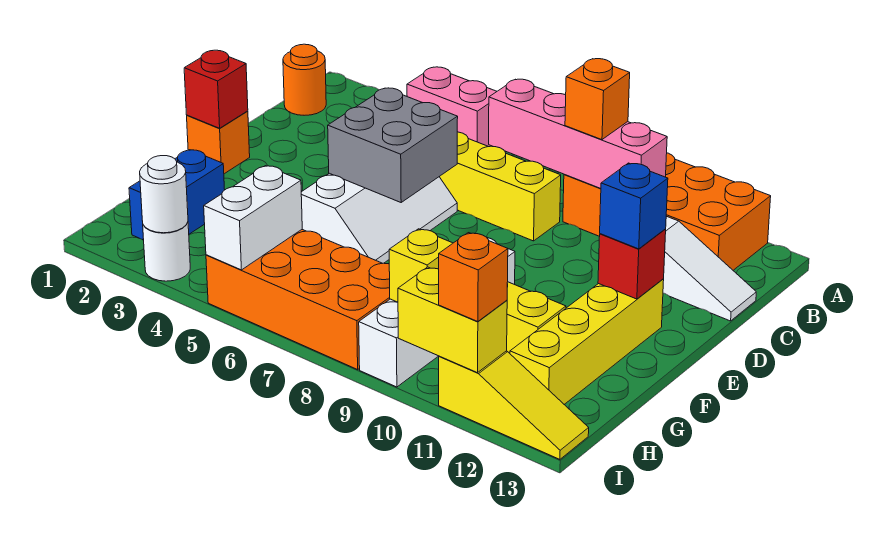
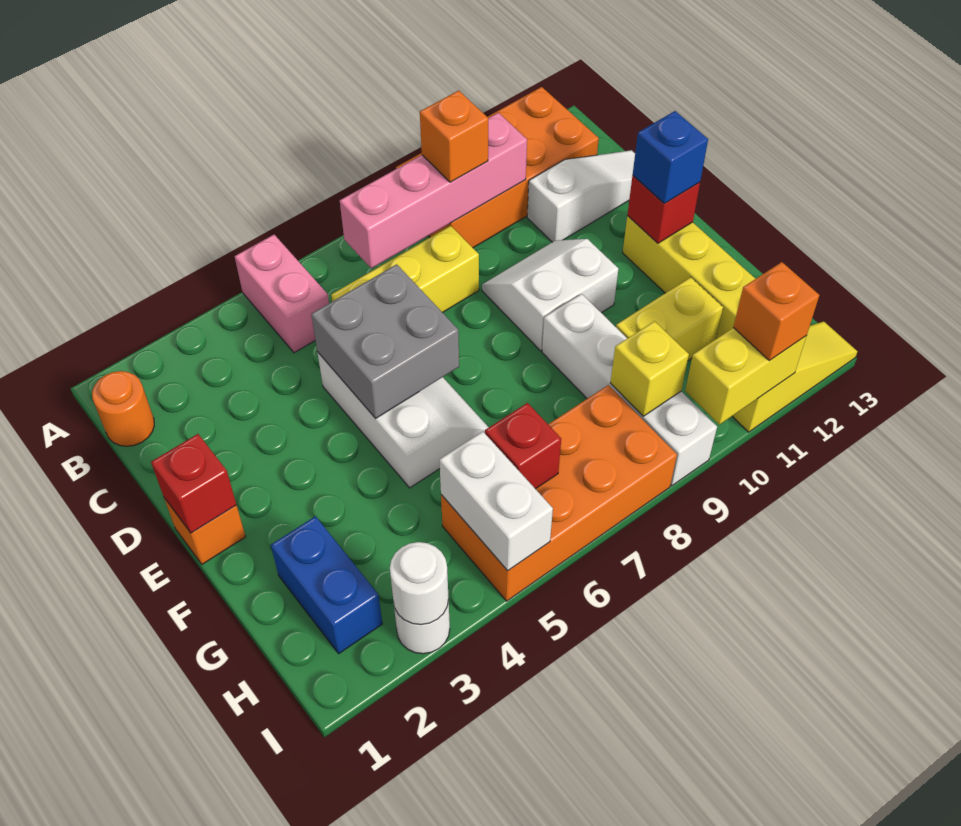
pink brick A4:A5 level 1 -> pink brick A5:B5 level 1
none -> white slope D9:E10 level 1 top E
none -> red brick H6 level 2

